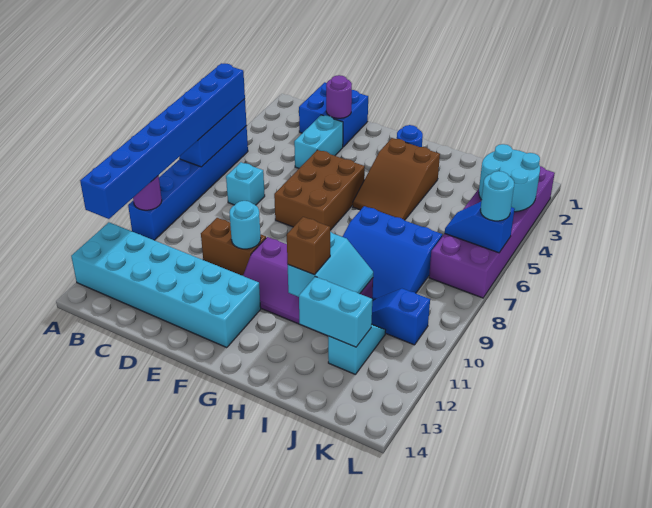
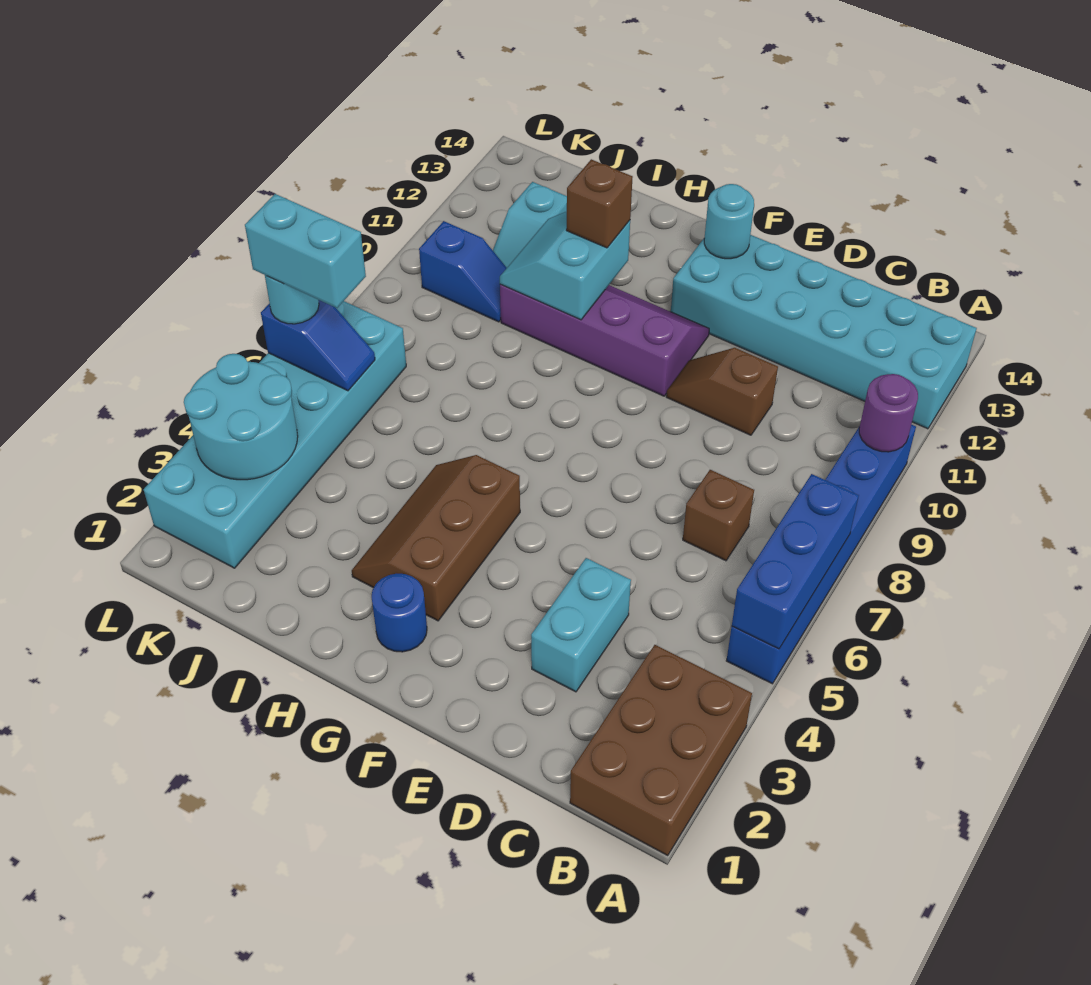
blue brick A5:A12 level 3 -> none
blue brick C1:D2 level 1 -> none
cyan brick C7 level 1 -> brown brick C7 level 1
purple round brick D2 level 2 -> none
brown brick D10:E10 level 1 -> brown slope D10:E10 level 1 top D
brown brick E5:F7 level 1 -> brown brick A1:B3 level 1
cyan round brick E10 level 2 -> cyan round brick F13 level 2
brown slope G3:H5 level 1 top 3 -> brown slope G3:H5 level 1 top G
blue slope H7:J9 level 1 top 7 -> none
cyan brick I12:J12 level 2 -> cyan brick K6:L6 level 4
purple brick K2:L7 level 1 -> cyan brick K2:L7 level 1

